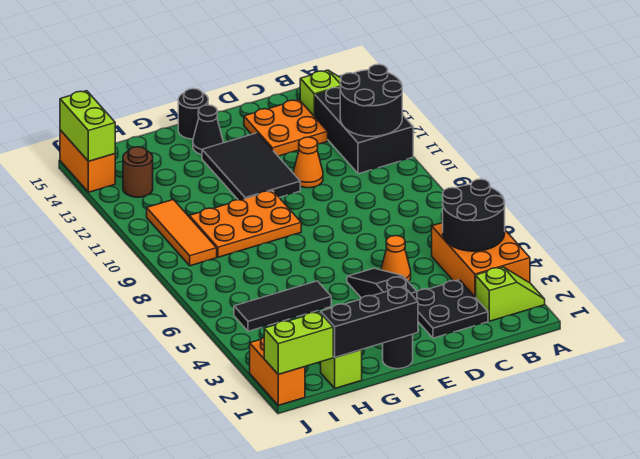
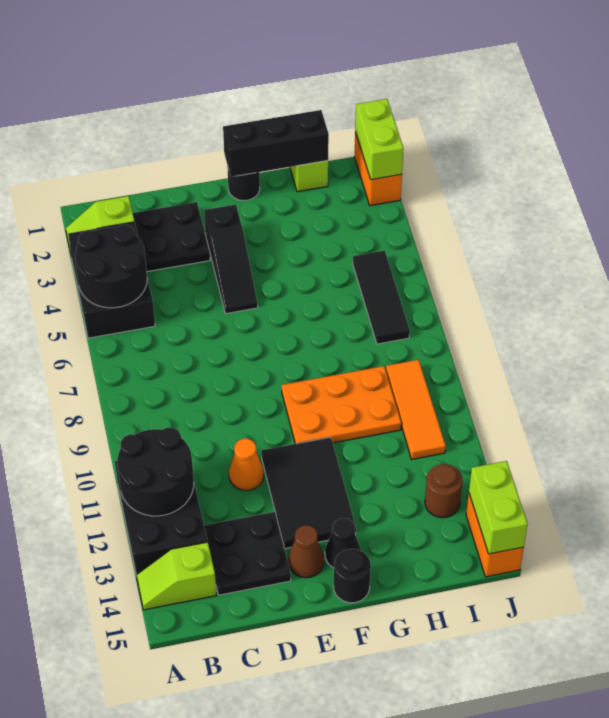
orange brick A3:B5 level 1 -> black brick A3:B5 level 1
orange plate C13:D14 level 1 -> black plate C13:D14 level 1
orange cone D5 level 1 -> none
none -> brown cone E14 level 1
black tile G5:I5 level 1 -> black tile I5:I7 level 1
lime brick I1:J1 level 2 -> lime brick J1:J2 level 2

